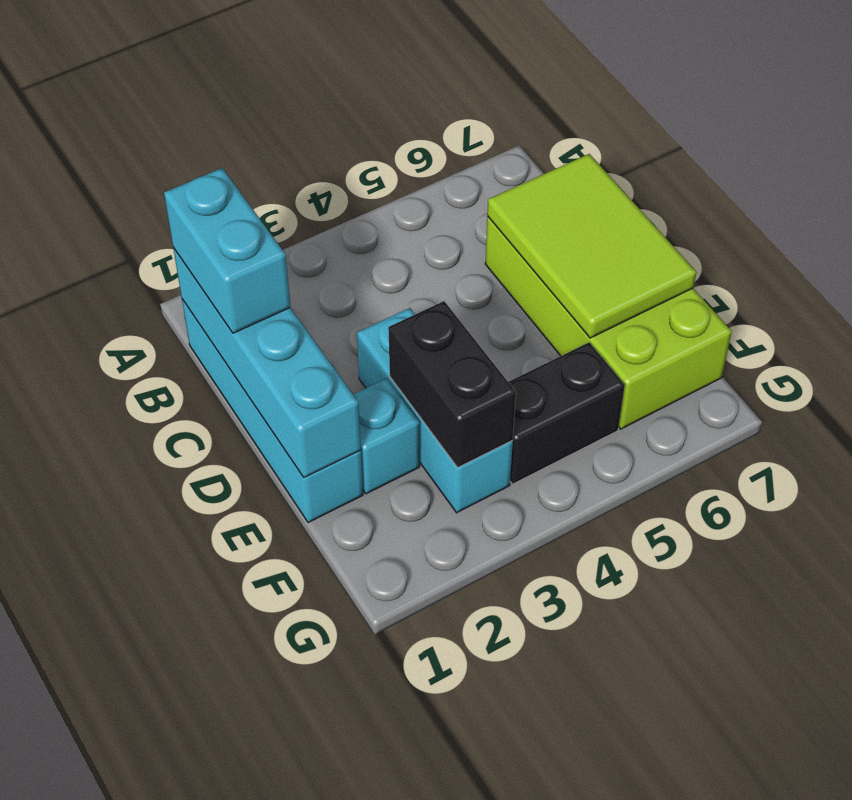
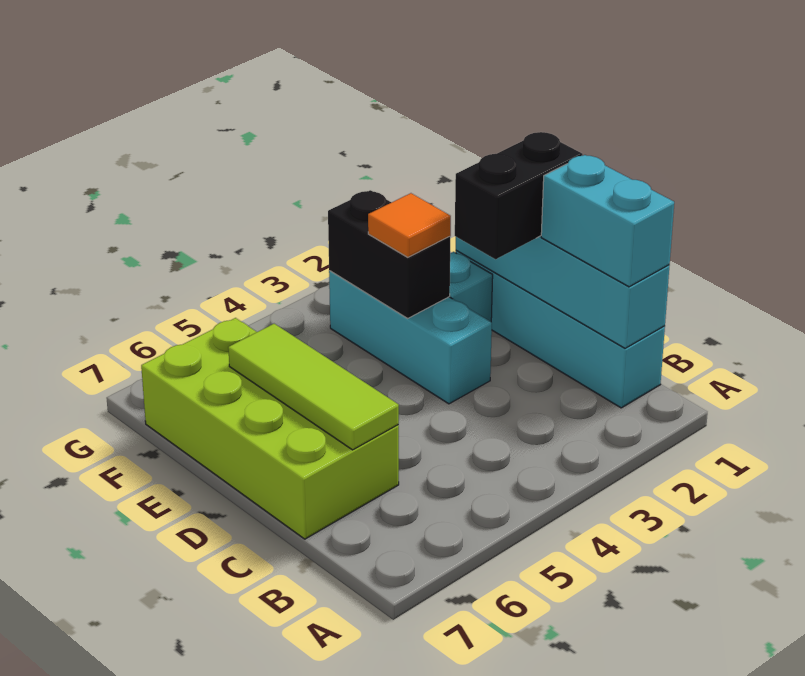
lime tile C6:E7 level 2 -> lime tile C6:E6 level 2
none -> orange tile E3 level 3
black brick F4:F5 level 1 -> black brick D1:D2 level 3

